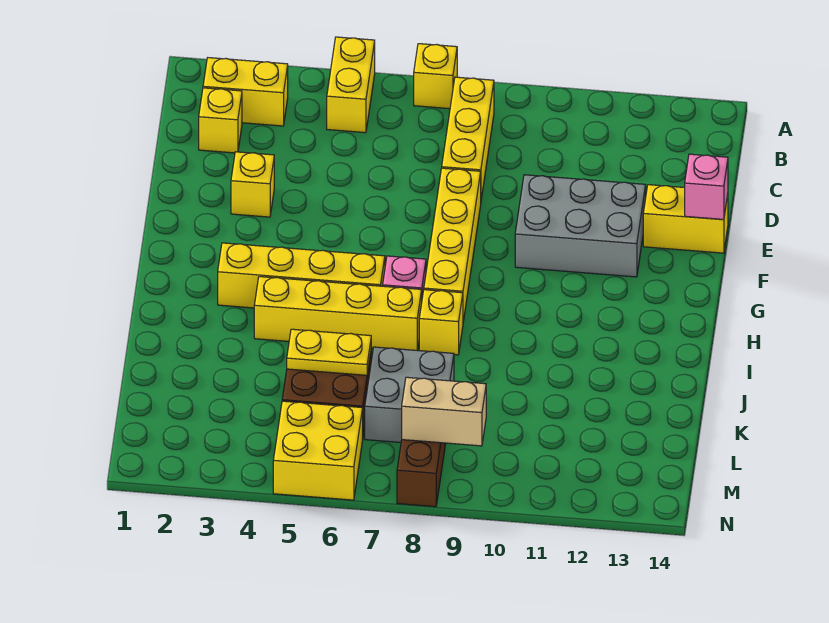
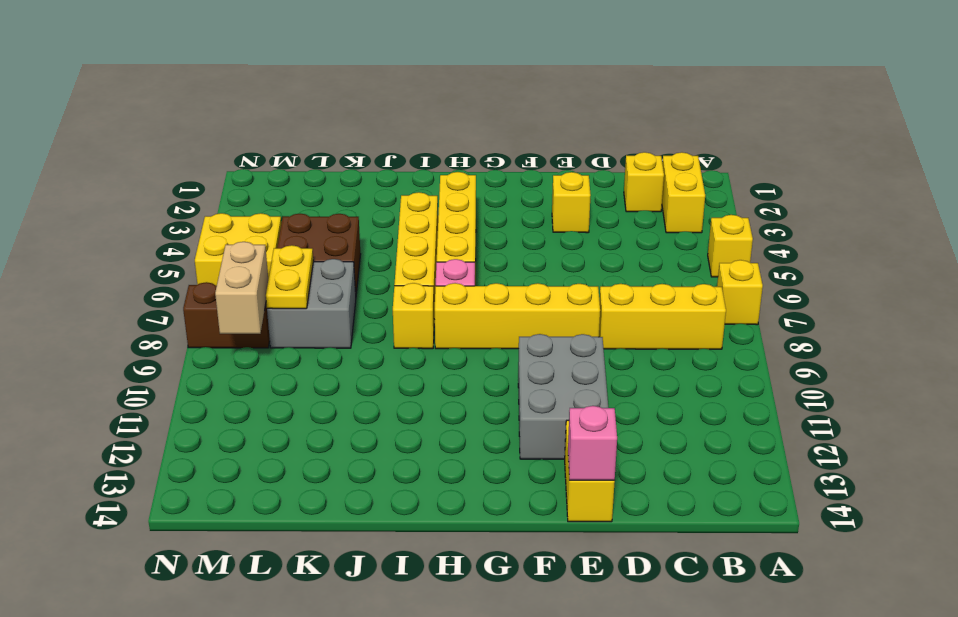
yellow brick A5:B5 level 1 -> yellow brick A5 level 1
yellow plate K5:K6 level 2 -> yellow plate L7:L8 level 2

